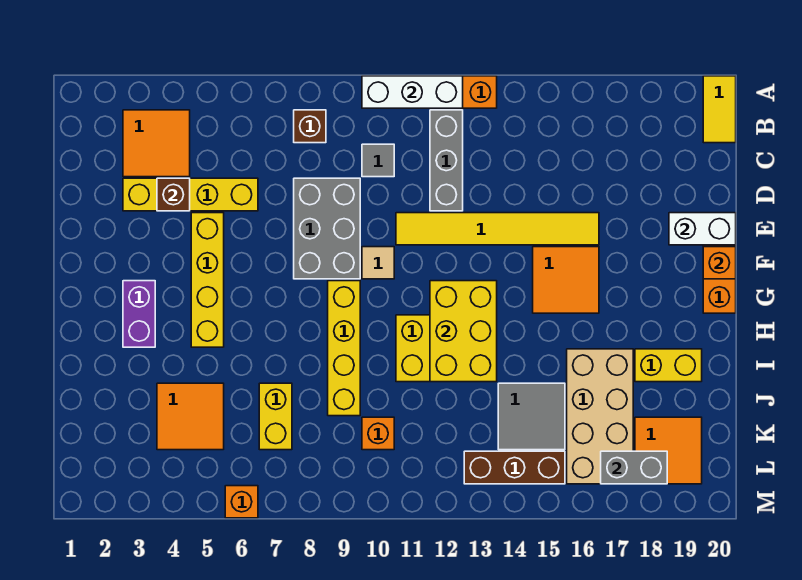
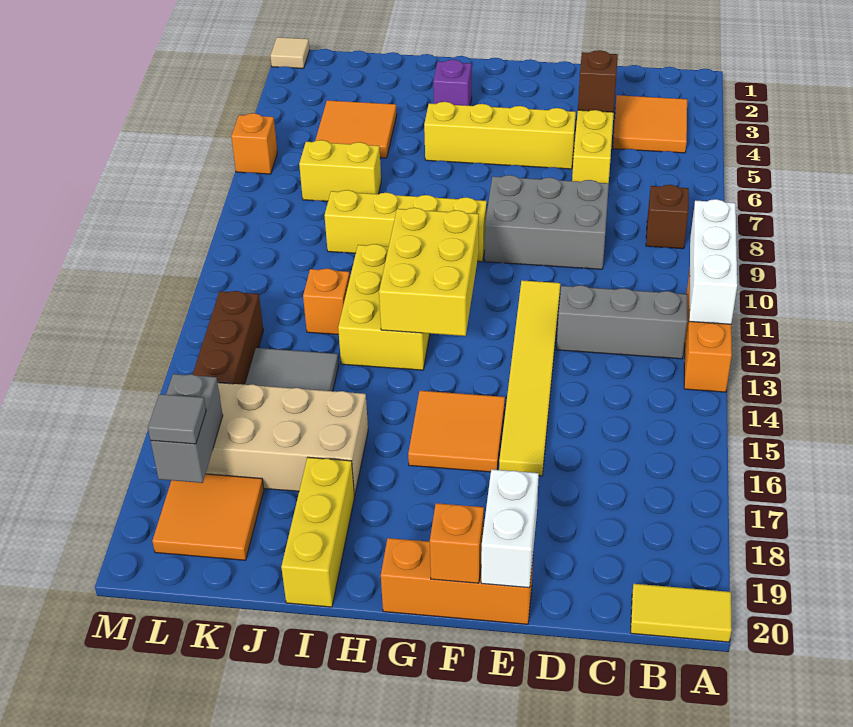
grey tile C10 level 1 -> grey tile L18 level 3
tan tile F10 level 1 -> tan tile M1 level 1
purple brick G3:H3 level 1 -> purple brick H3 level 1
yellow brick G12:I13 level 2 -> yellow brick G11:H13 level 2
yellow brick I18:I19 level 1 -> yellow brick I18:I20 level 1
orange brick K10 level 1 -> orange brick J12 level 1

